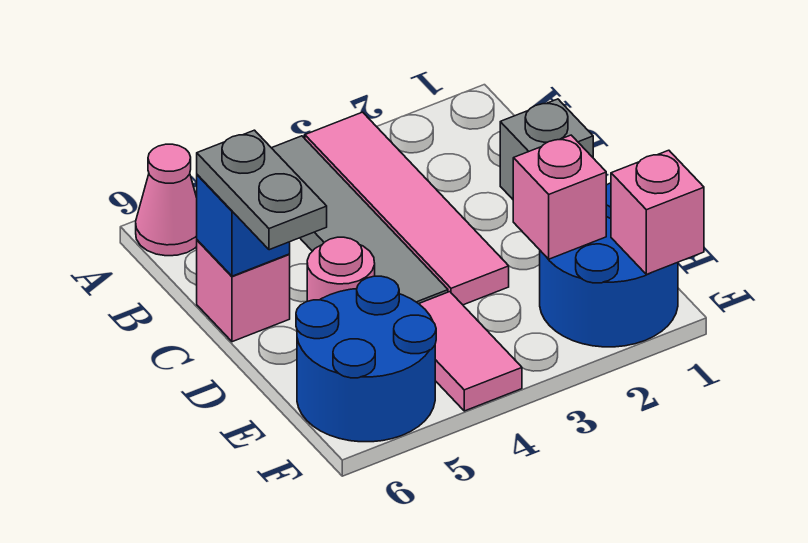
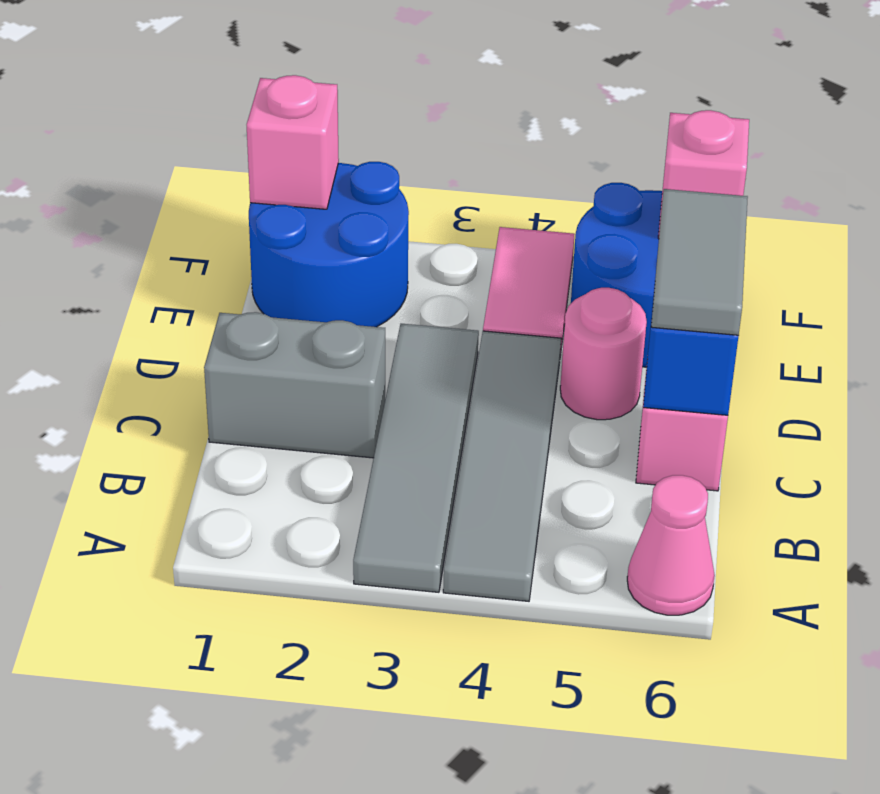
pink tile A3:D3 level 1 -> grey tile A3:D3 level 1
grey brick C1 level 1 -> grey brick C1:C2 level 1
grey plate C6:D6 level 3 -> grey tile C6:D6 level 3
pink brick E2 level 2 -> pink brick F6 level 2

